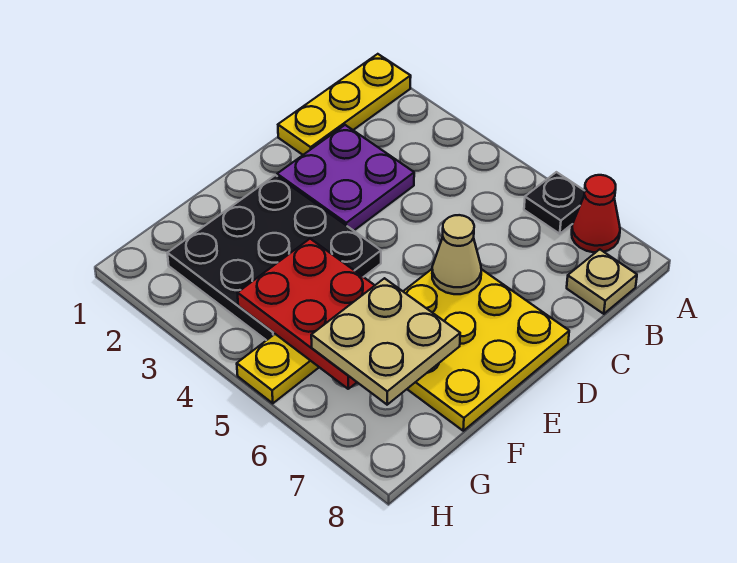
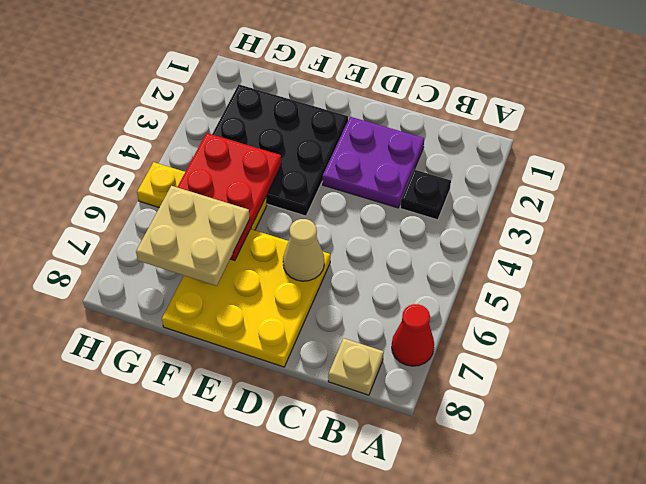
yellow plate A1:C1 level 1 -> none
black plate A6 level 1 -> black plate B3 level 1

